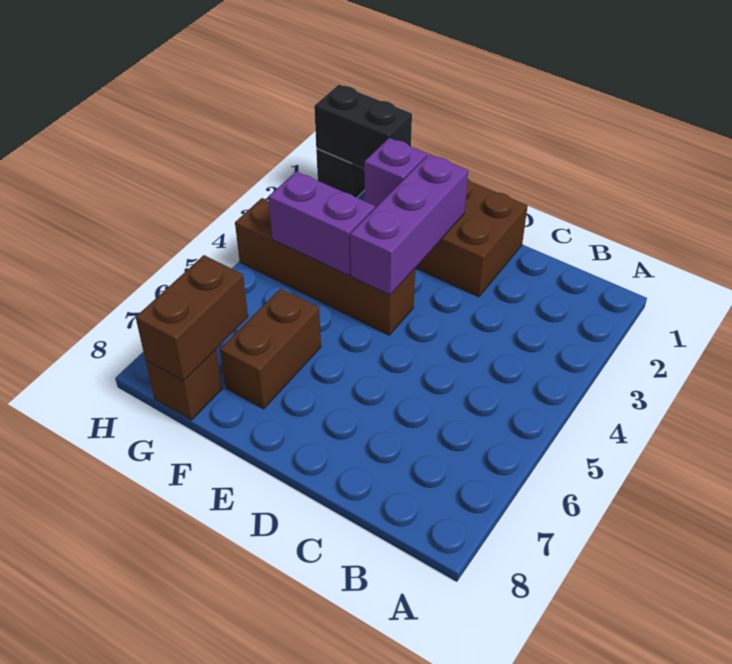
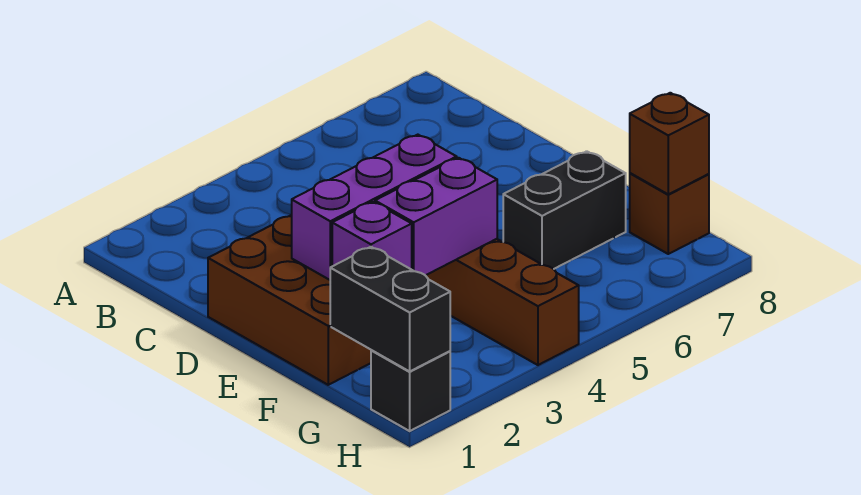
purple brick F4:G4 level 2 -> purple brick F3:F4 level 2
brown brick F6:F7 level 1 -> black brick F6:F7 level 1
brown brick G7:G8 level 2 -> brown brick G8 level 2

